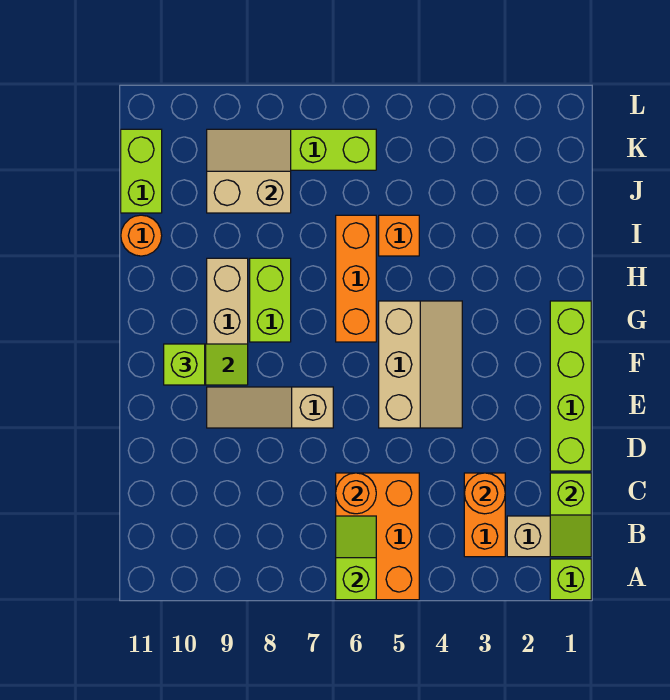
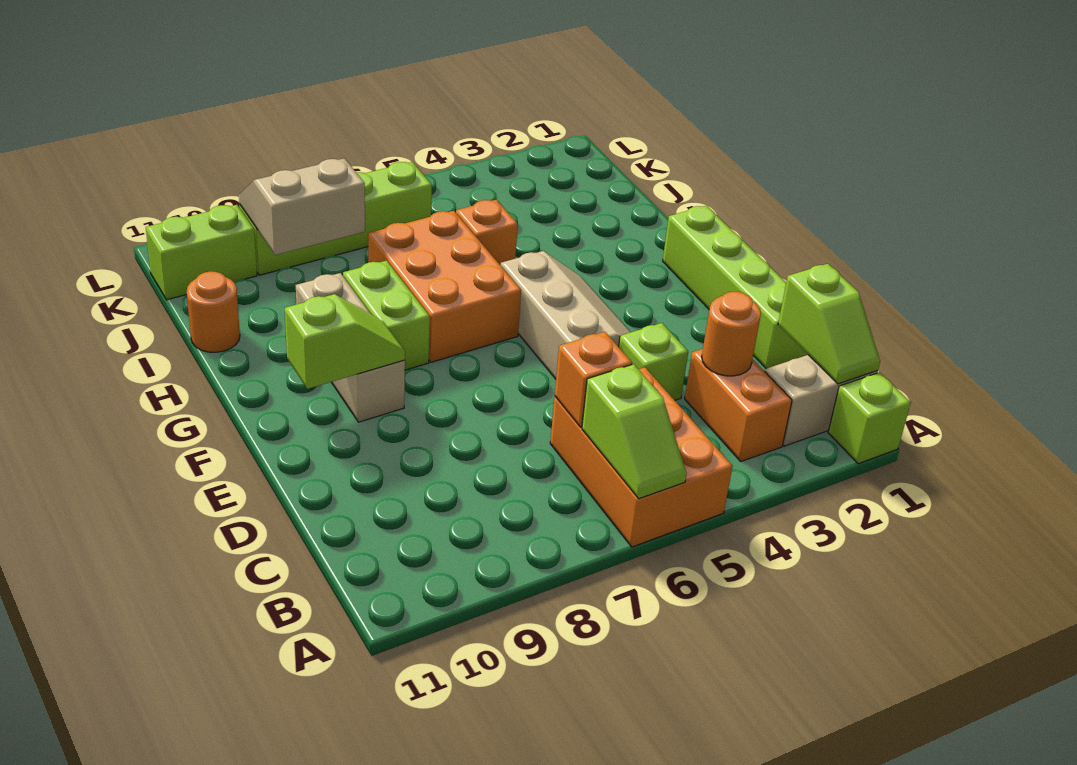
lime slope A6:B6 level 2 top A -> lime slope A6:B6 level 2 top B
orange round brick C6 level 2 -> orange brick C6 level 2
tan slope E7:E9 level 1 top 7 -> none
lime brick F10 level 3 -> lime brick D4 level 1
orange brick G6:I6 level 1 -> orange brick G6:I7 level 1
lime brick J11:K11 level 1 -> lime brick K10:K11 level 1

